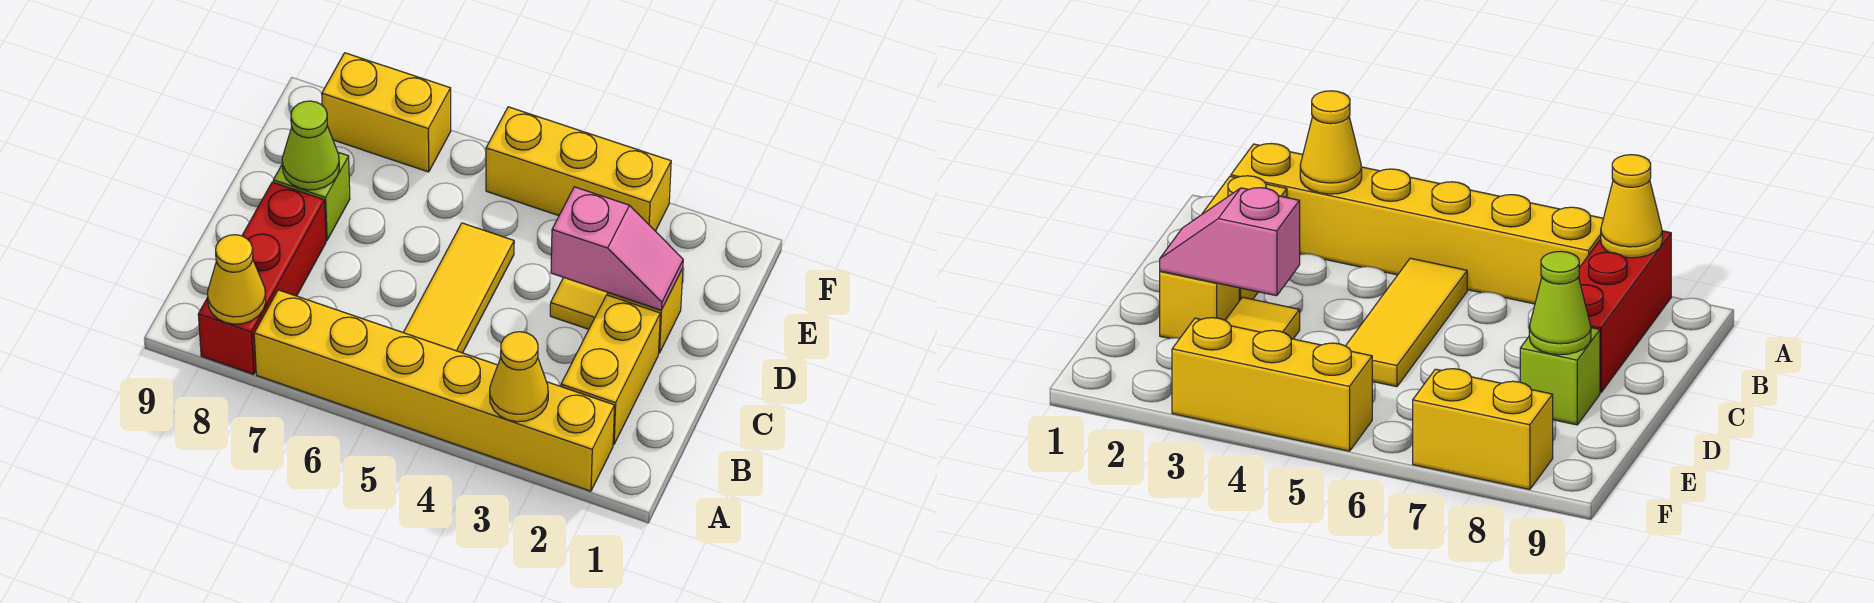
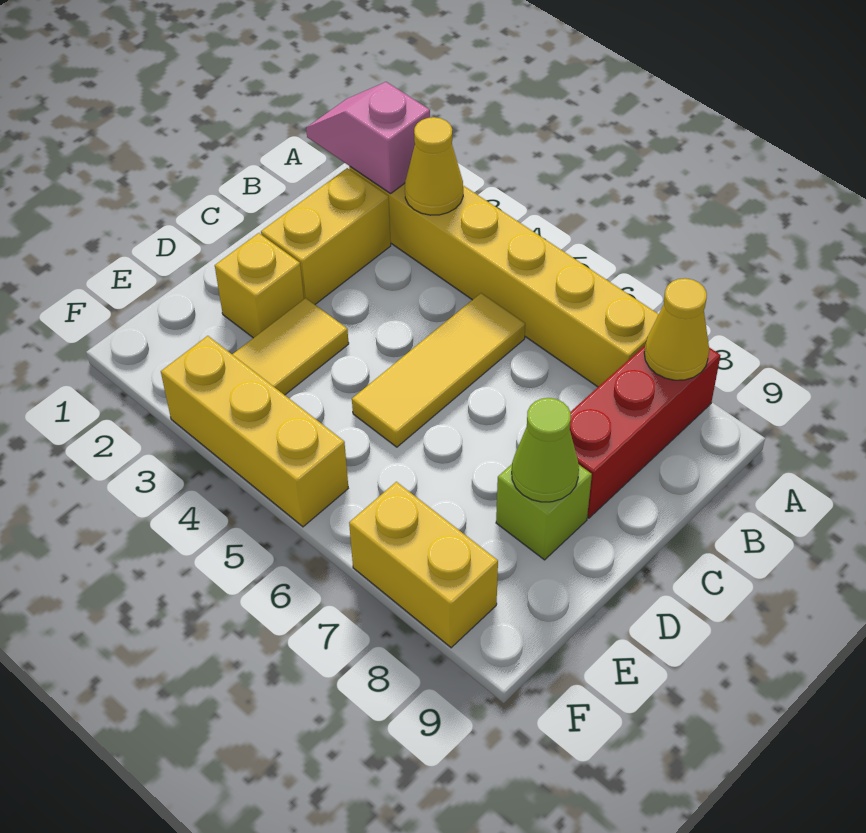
pink slope D2:D3 level 2 top 3 -> pink slope A1:A2 level 2 top 2

